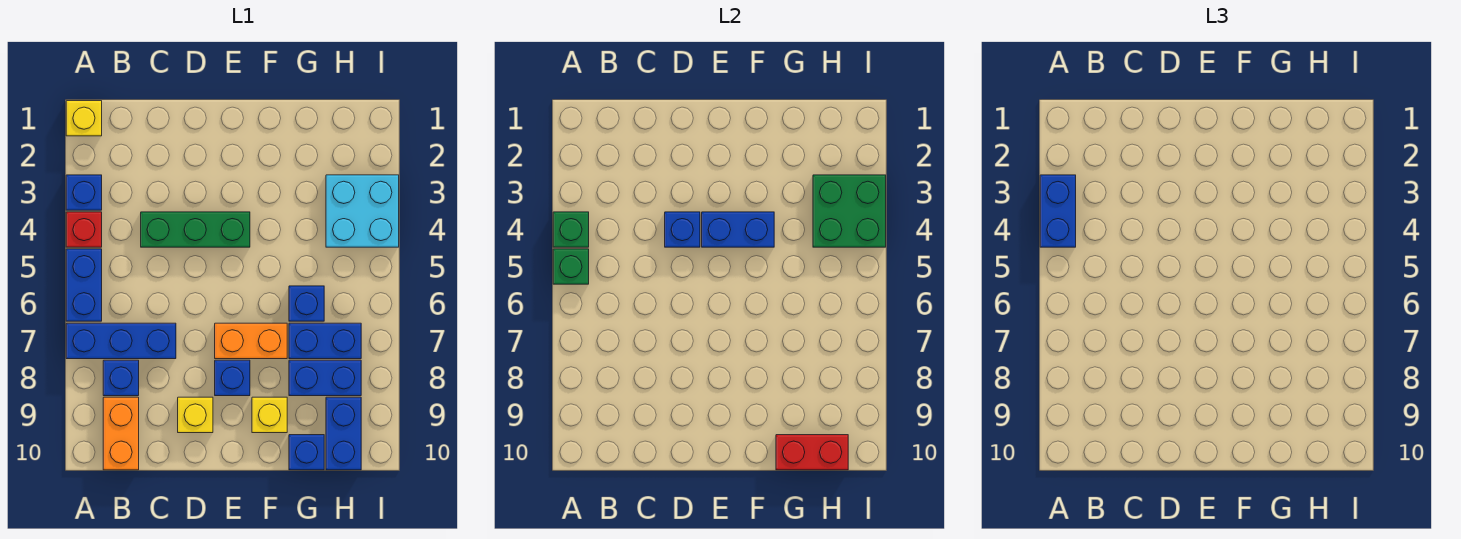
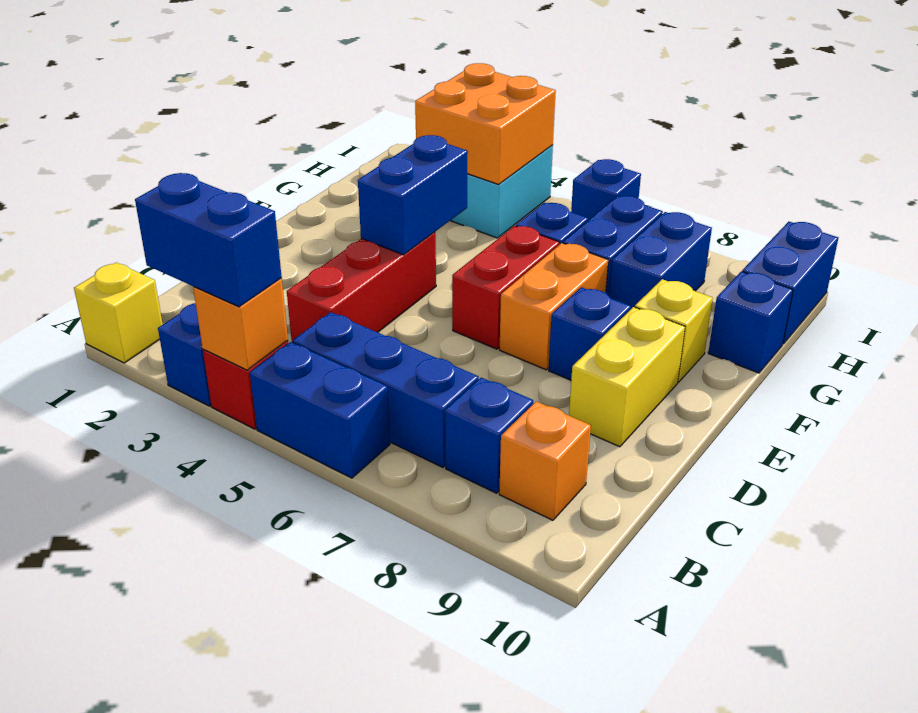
green brick A4 level 2 -> orange brick A4 level 2
green brick A5 level 2 -> none
blue brick A7:C7 level 1 -> blue brick B5:B7 level 1
orange brick B9:B10 level 1 -> orange brick B9 level 1
green brick C4:E4 level 1 -> red brick C4:E4 level 1
blue brick D4 level 2 -> blue brick I6 level 1
yellow brick D9 level 1 -> yellow brick D9:E9 level 1
red brick G10:H10 level 2 -> red brick E6:F6 level 1
green brick H3:I4 level 2 -> orange brick H3:I4 level 2
blue brick H9:H10 level 1 -> blue brick H10:I10 level 1

